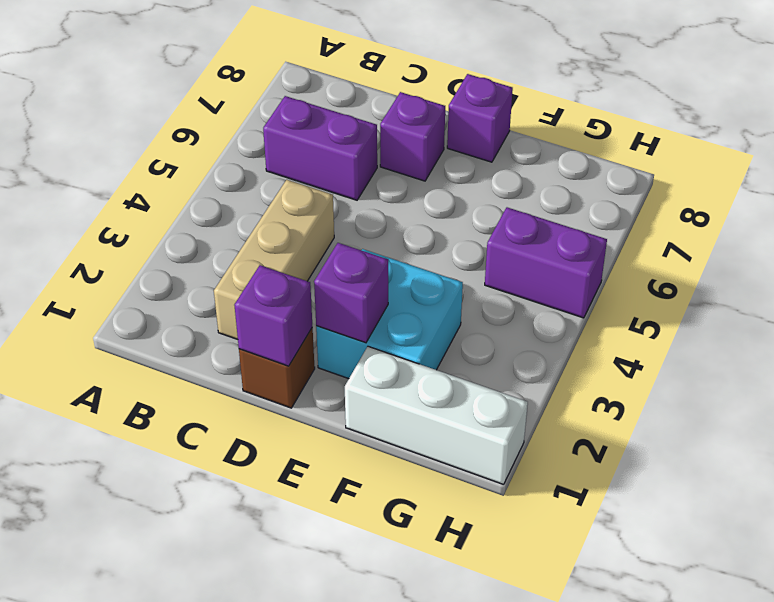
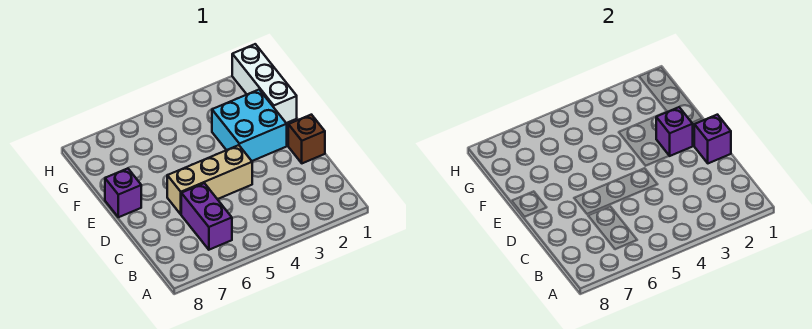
tan brick C2:C4 level 1 -> tan brick D4:D6 level 1
purple brick D7 level 1 -> none
purple brick G5:H5 level 1 -> none

